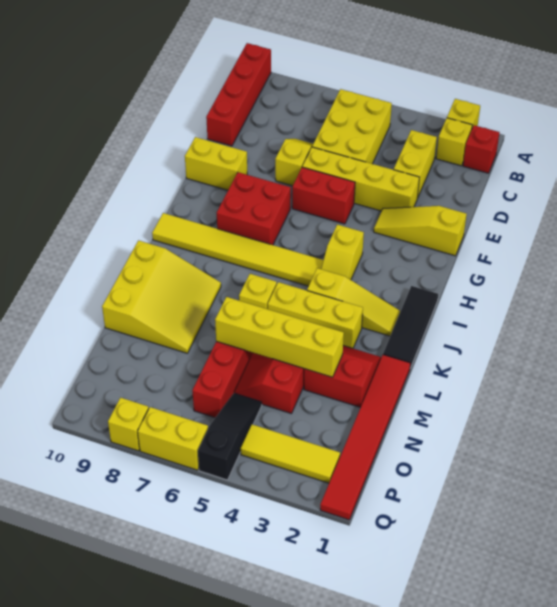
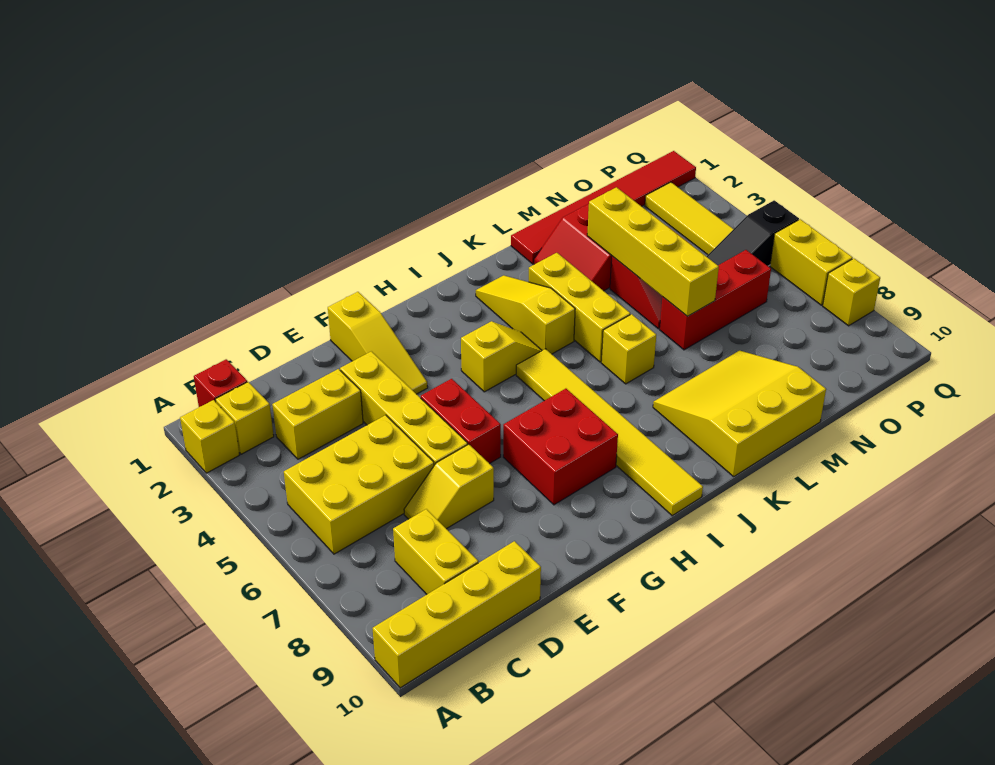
red brick A10:D10 level 1 -> yellow brick A10:D10 level 1
yellow brick F9:F10 level 1 -> yellow brick C8:C9 level 1
black tile I1:K1 level 1 -> none

